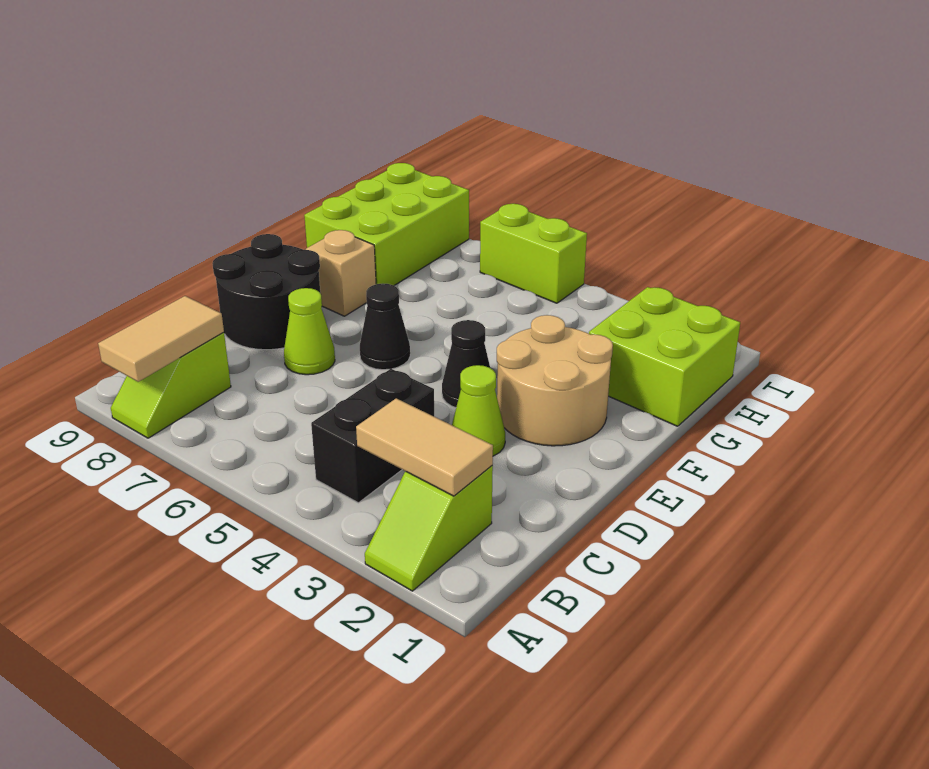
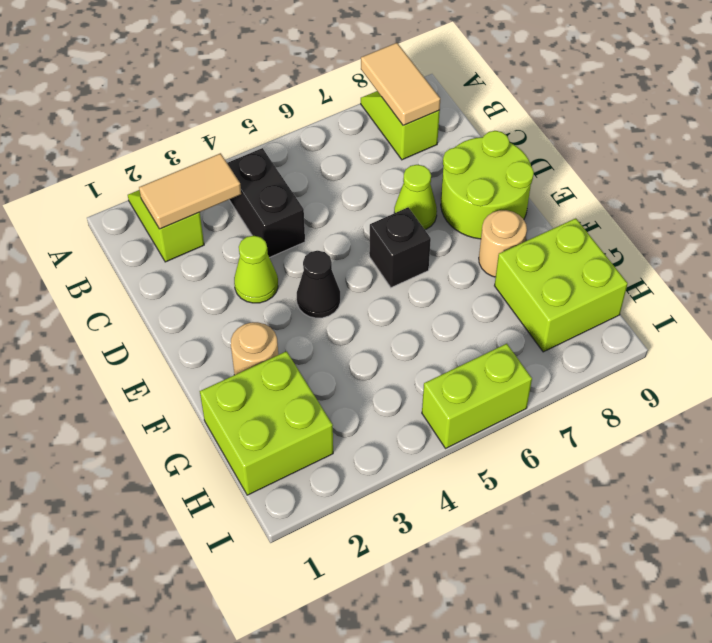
black round brick D8:E9 level 1 -> lime round brick D8:E9 level 1
tan round brick E2:F3 level 1 -> tan round brick F2 level 1
black cone E6 level 1 -> black brick E6 level 1
tan brick F8 level 1 -> tan round brick F8 level 1
lime brick G8:I9 level 1 -> lime brick G8:H9 level 1

